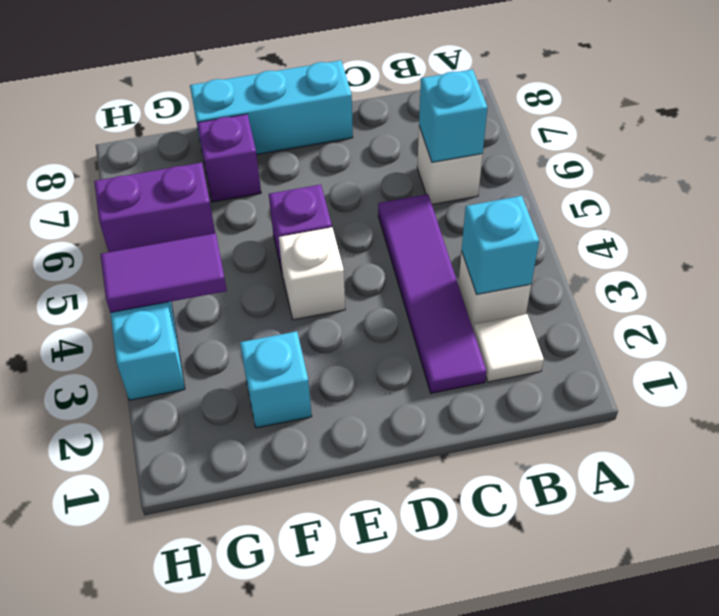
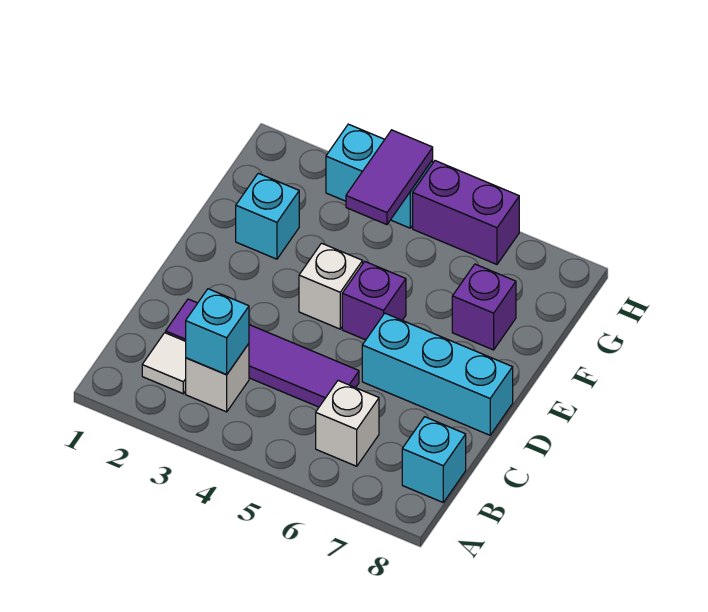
cyan brick B6 level 2 -> cyan brick B8 level 1
cyan brick D8:F8 level 1 -> cyan brick D6:D8 level 1
purple brick G6:H6 level 1 -> purple brick H5:H6 level 1

